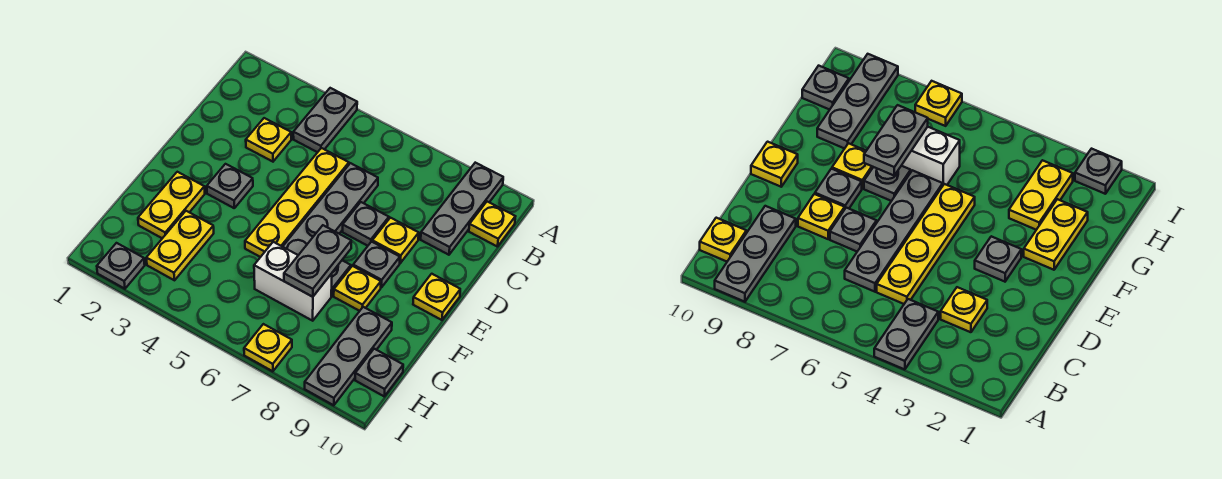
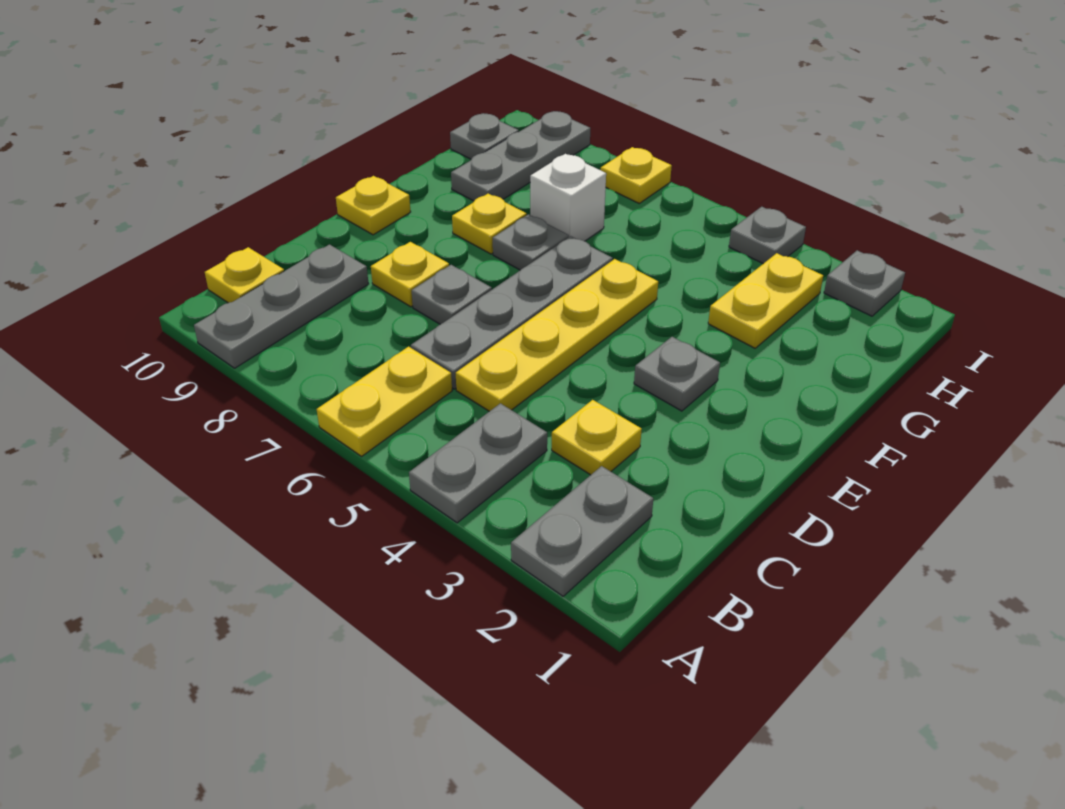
grey plate E8 level 1 -> grey plate I4 level 1
yellow plate F2:G2 level 1 -> yellow plate A6:B6 level 1
grey plate F7:G7 level 2 -> grey plate A2:B2 level 1
white brick G6:G7 level 1 -> white brick G7 level 1

